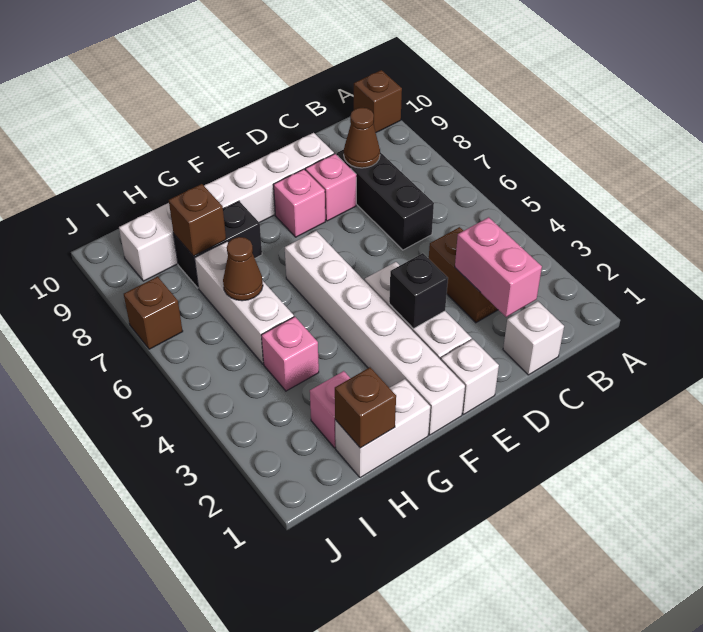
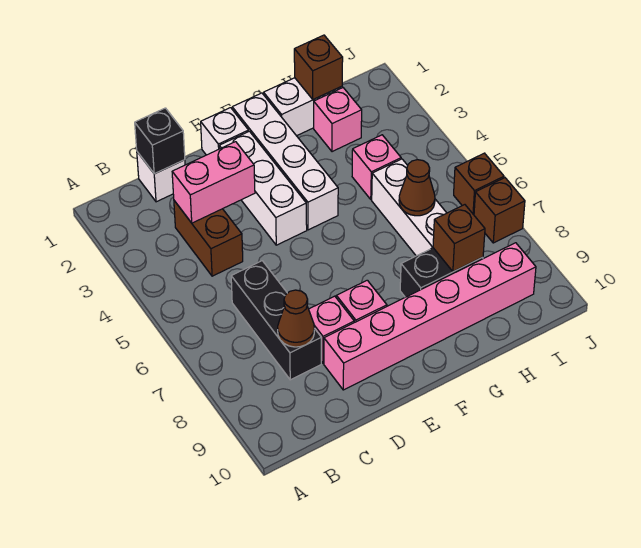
brown brick A10 level 1 -> brown brick J6 level 1
pink brick C2:C3 level 2 -> pink brick C3:D3 level 2
white brick D9:I9 level 1 -> pink brick D9:I9 level 1
black brick E3 level 2 -> black brick C1 level 2
white brick F1:F6 level 1 -> white brick F1:F4 level 1

